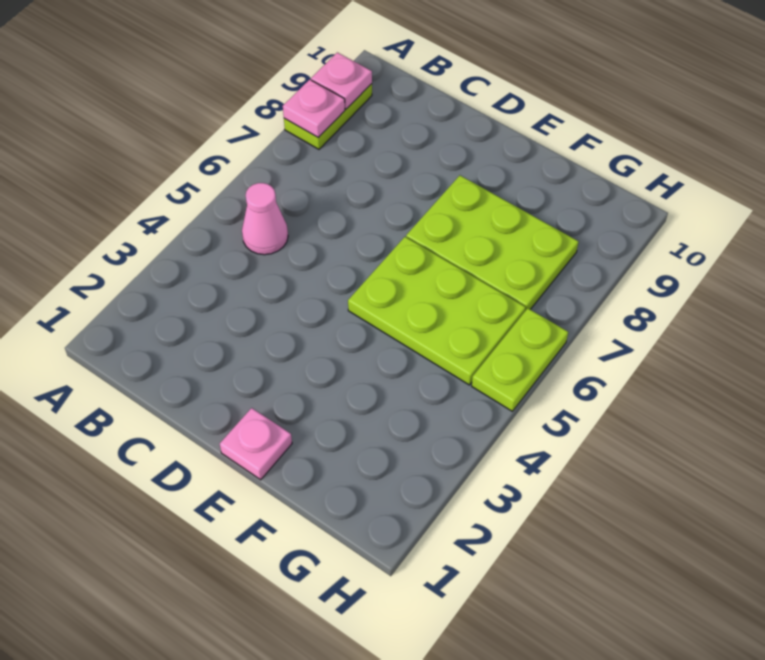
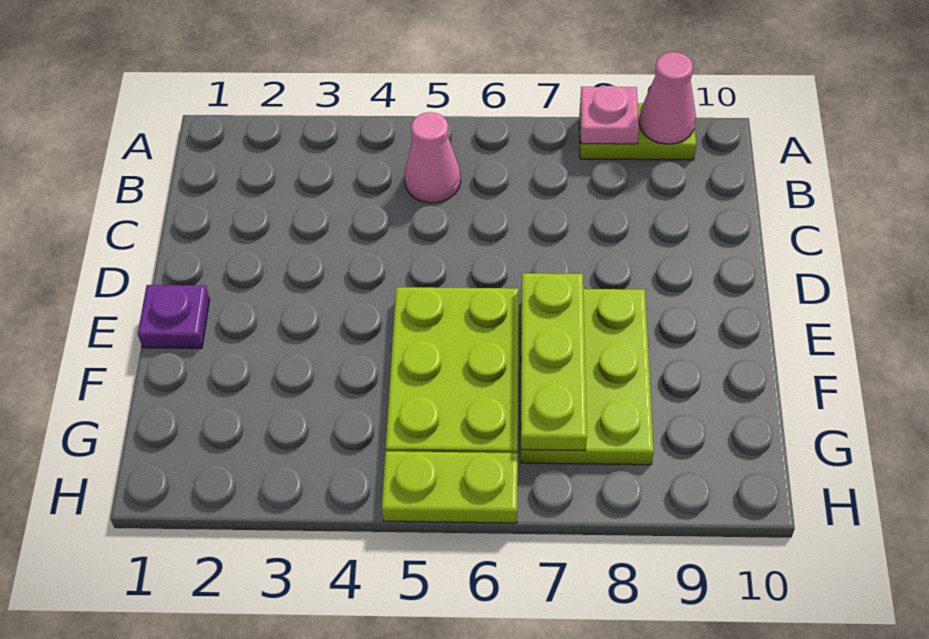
pink plate A9 level 2 -> pink cone A9 level 2
pink plate E1 level 1 -> purple plate E1 level 1
none -> lime plate E7:G7 level 2

